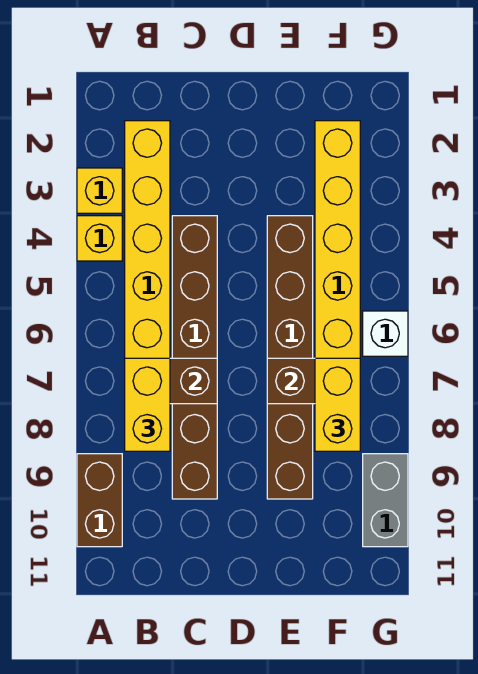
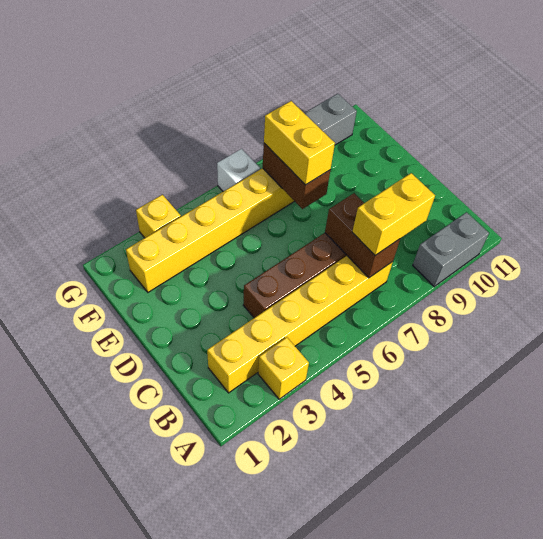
yellow brick A4 level 1 -> yellow brick G3 level 1
brown brick A9:A10 level 1 -> grey brick A9:A10 level 1
brown brick E4:E9 level 1 -> none
yellow brick F7:F8 level 3 -> yellow brick E7:F7 level 3

